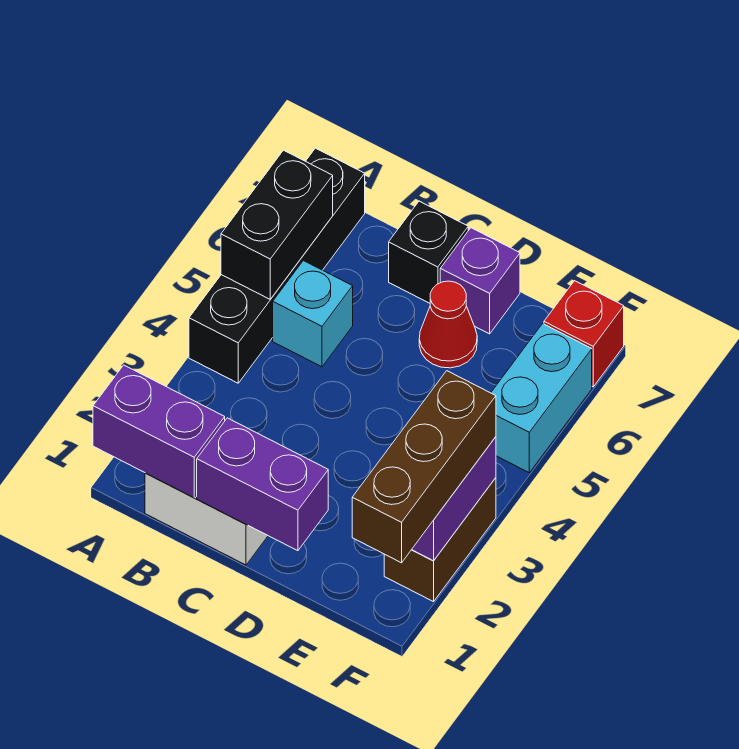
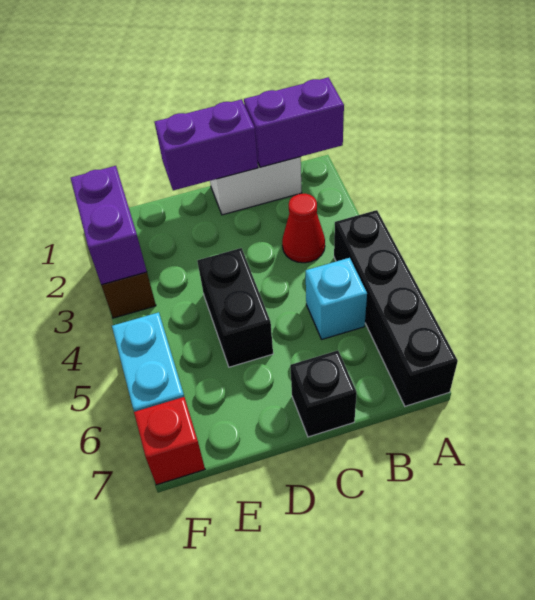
black brick A5:A6 level 2 -> black brick D4:D5 level 1
red cone D6 level 1 -> red cone B3 level 1
purple brick D7 level 1 -> none
brown brick F1:F3 level 3 -> none

